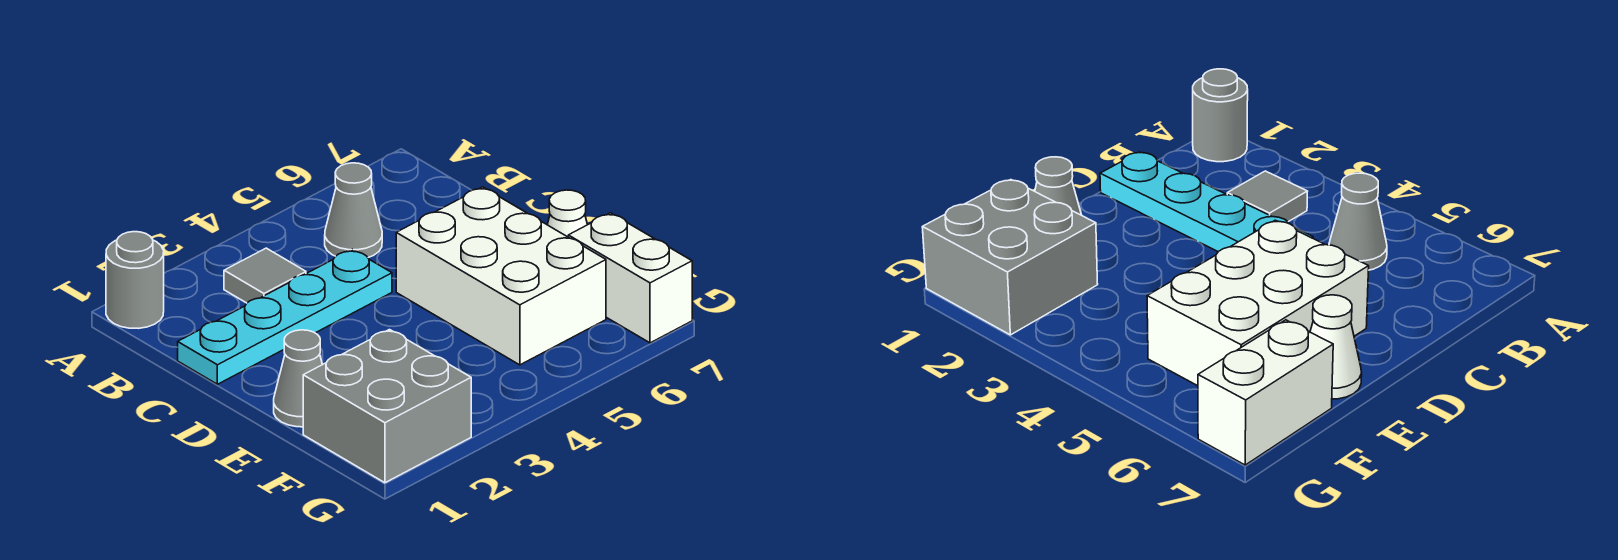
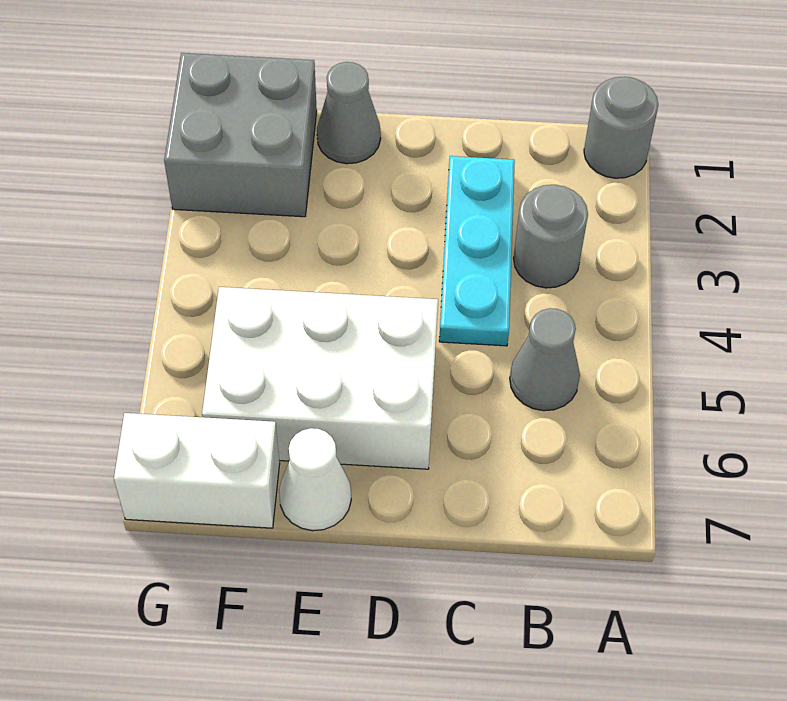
grey tile B3 level 1 -> grey round brick B3 level 1
cyan plate C1:C4 level 1 -> cyan plate C2:C4 level 1

